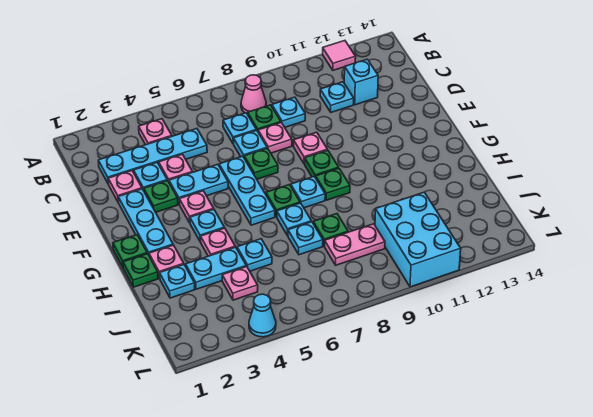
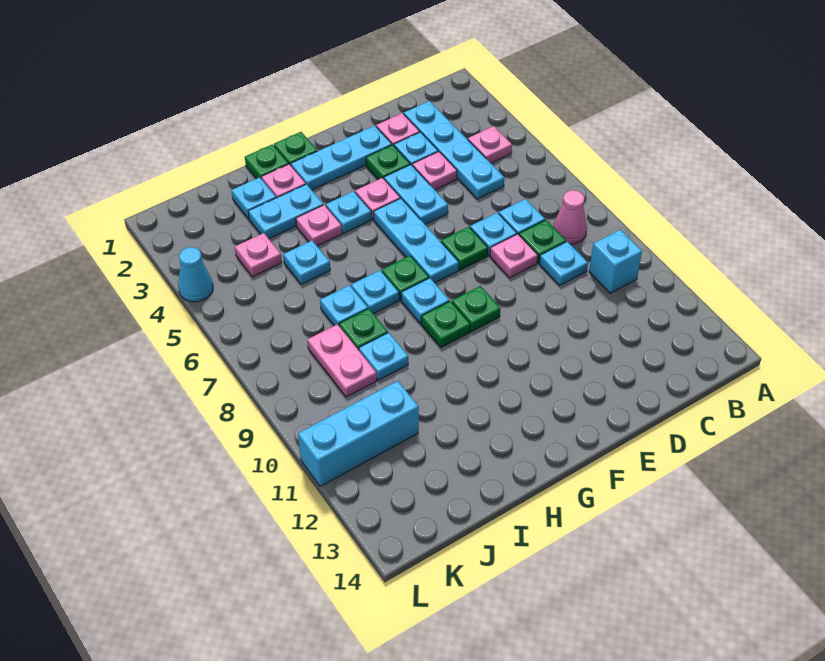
pink tile A12 level 1 -> none
cyan plate C11 level 1 -> cyan plate I9 level 1
cyan brick C12 level 1 -> cyan brick B10 level 1
cyan plate E6:G6 level 1 -> cyan plate F5:F7 level 1
pink plate E9 level 1 -> none
cyan plate I3:I4 level 1 -> cyan plate H3:I3 level 1
cyan brick J10:L11 level 1 -> cyan brick J11:L11 level 1

